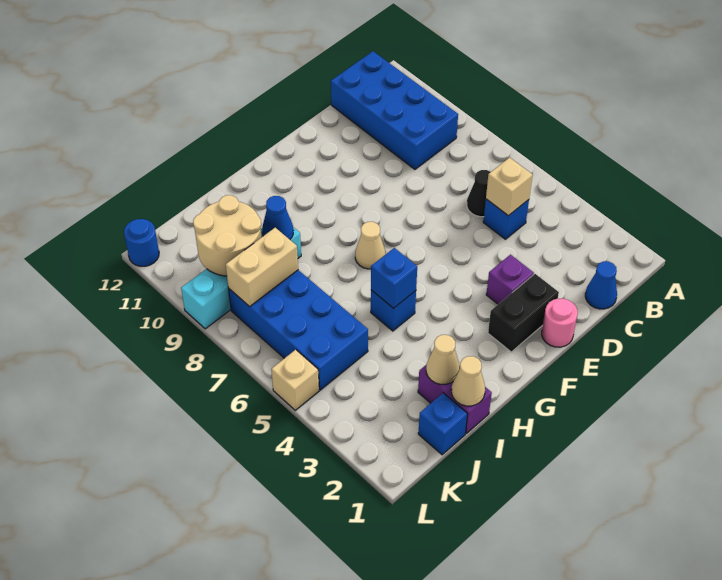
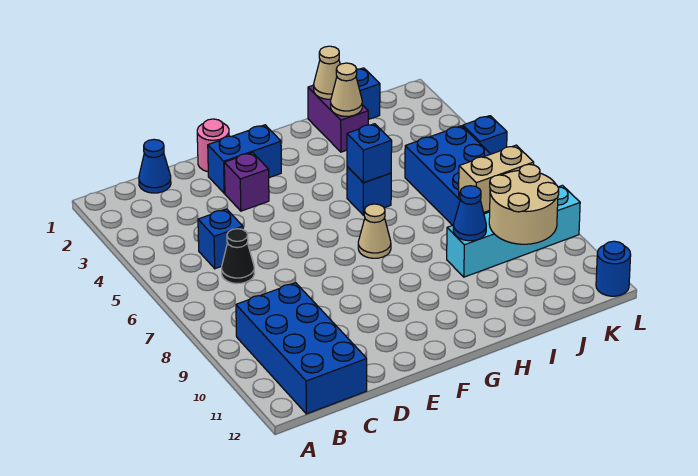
tan brick C5 level 2 -> none
black brick E2:F2 level 1 -> blue brick E2:F2 level 1
tan brick L5 level 1 -> blue brick L5 level 1

